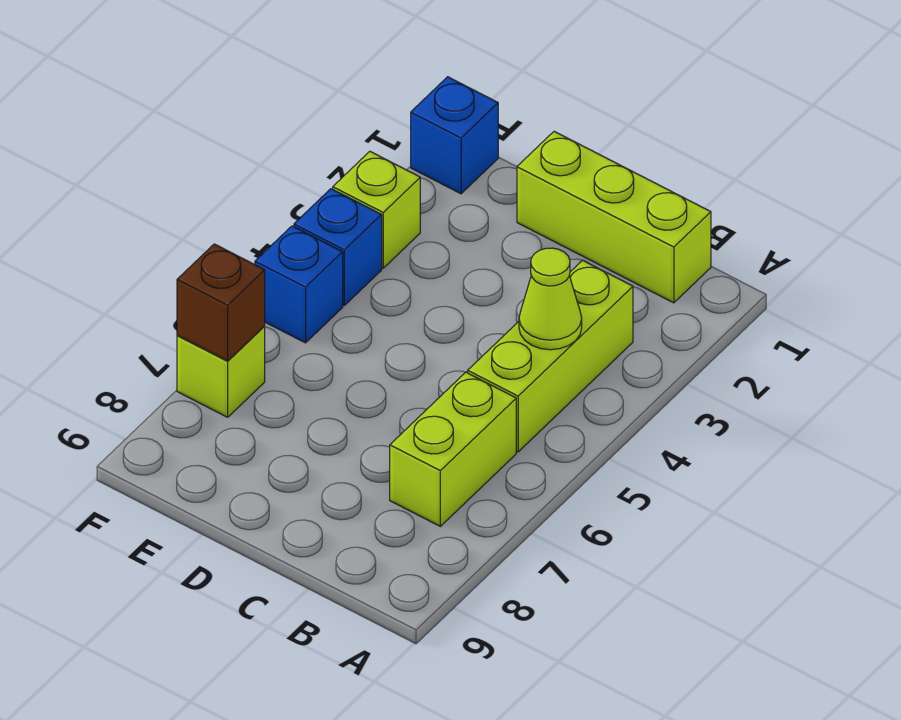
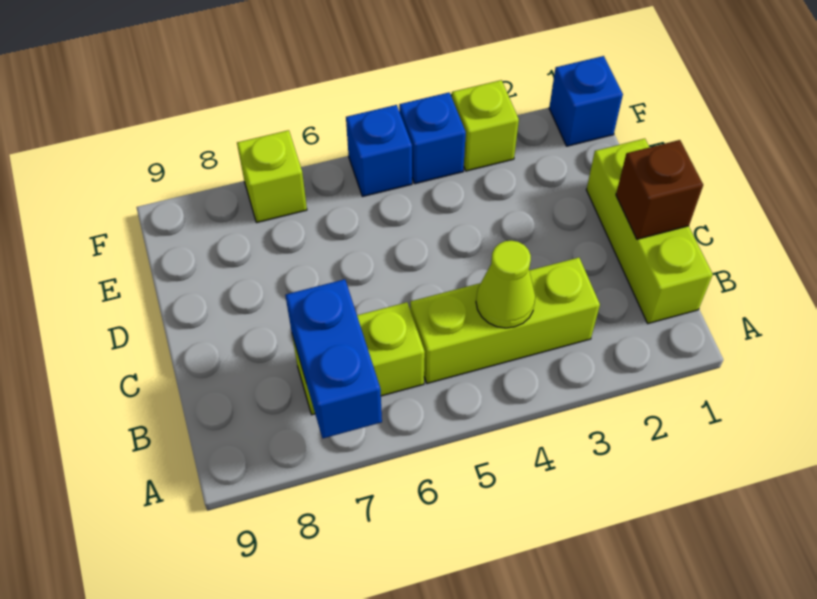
none -> blue brick A7:B7 level 2
brown brick F7 level 2 -> brown brick C1 level 2

